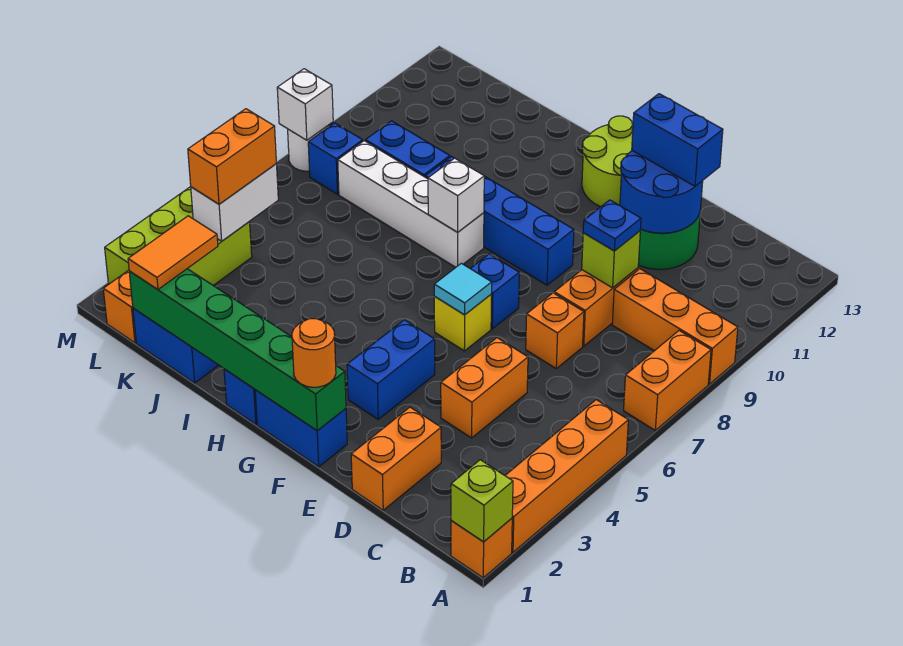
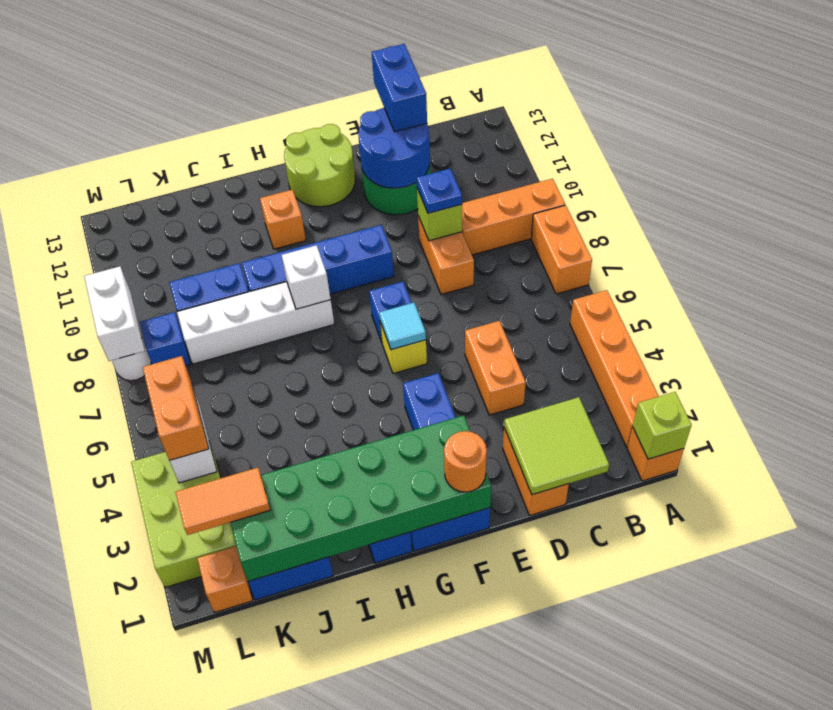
none -> lime tile C1:D2 level 2
orange brick D7 level 1 -> orange brick H11 level 1
blue brick D12:E12 level 3 -> blue brick D12:D13 level 3
green brick F1:K1 level 2 -> green brick F1:K2 level 2
orange tile K1:K2 level 3 -> orange tile K2:L2 level 3
white brick M8 level 2 -> white brick M8:M9 level 2

